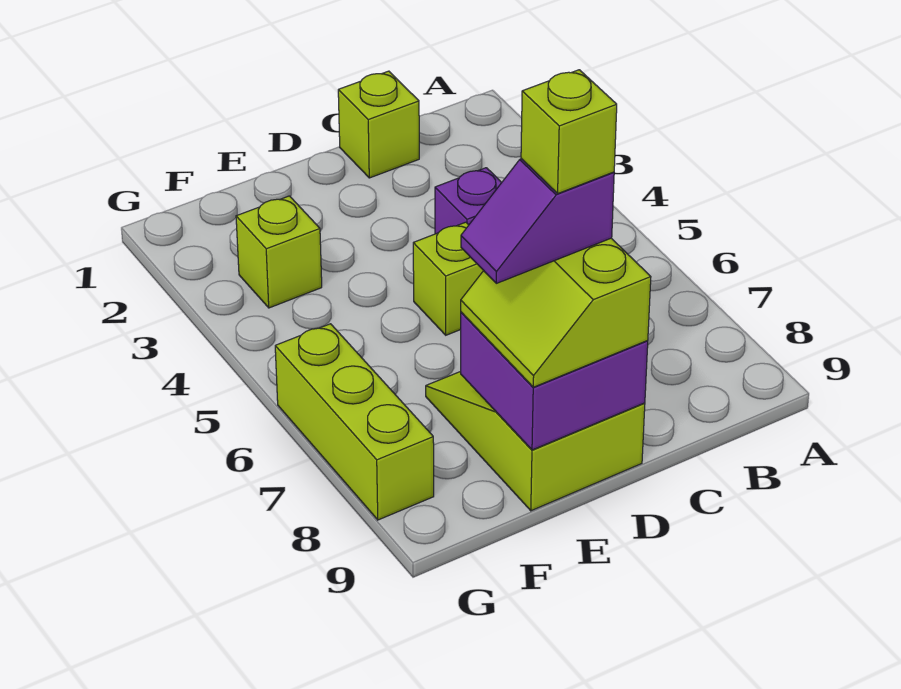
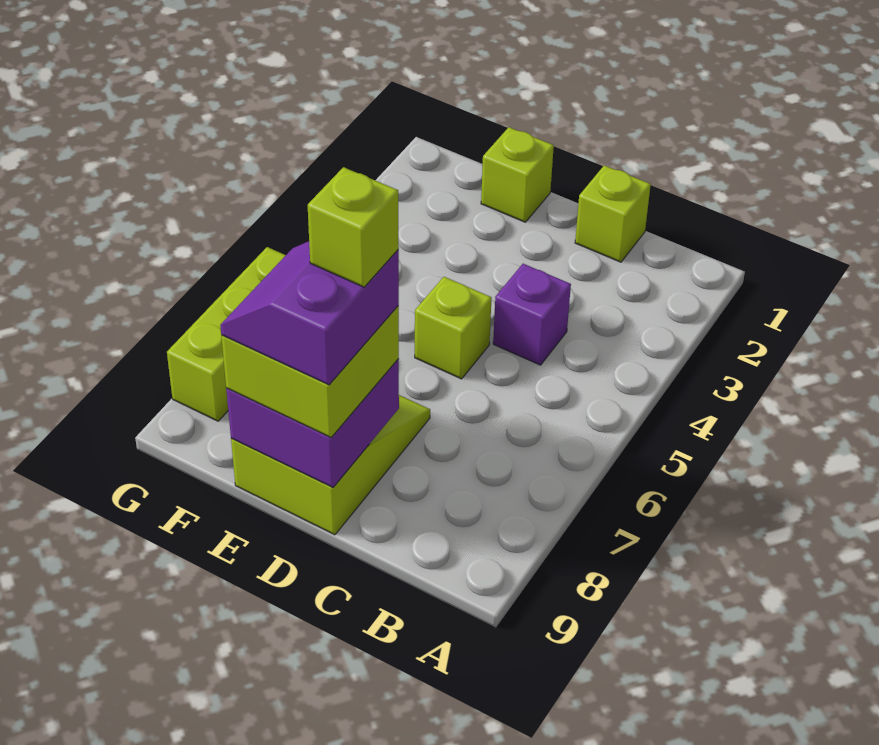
lime slope D8:E9 level 3 top D -> lime brick D8:E9 level 3
purple slope D8:E8 level 4 top D -> purple slope D8:E9 level 4 top D
lime brick F3 level 1 -> lime brick E1 level 1

